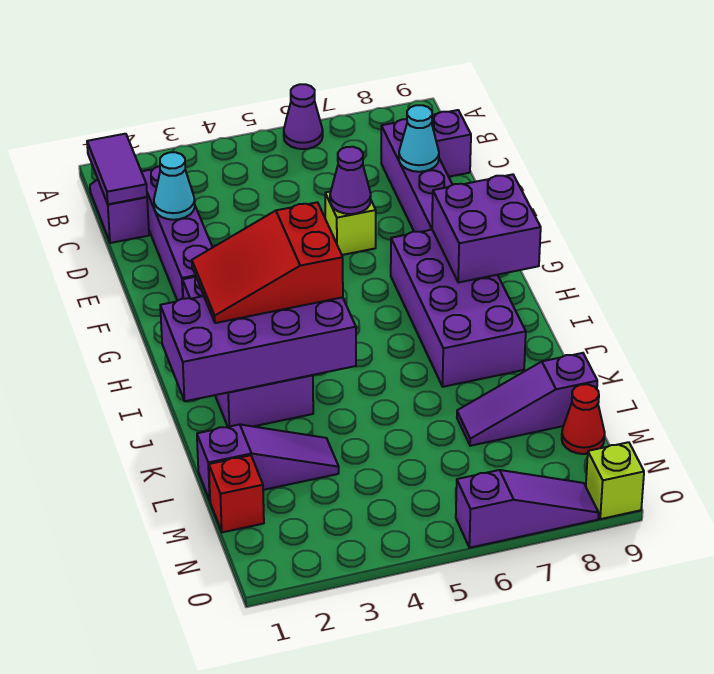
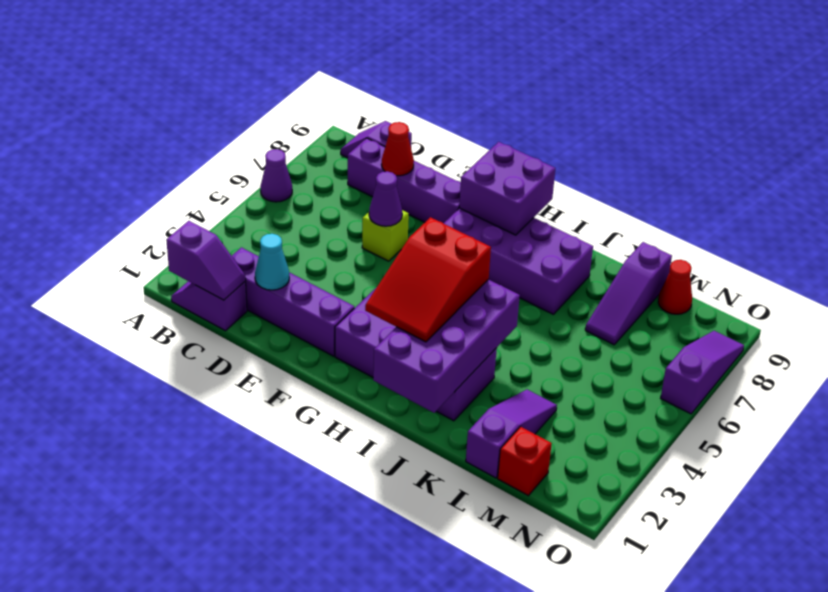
purple tile B1:C1 level 2 -> purple slope B1:C1 level 2 top B
cyan cone D8 level 2 -> red cone D8 level 2
lime brick O9 level 1 -> none

